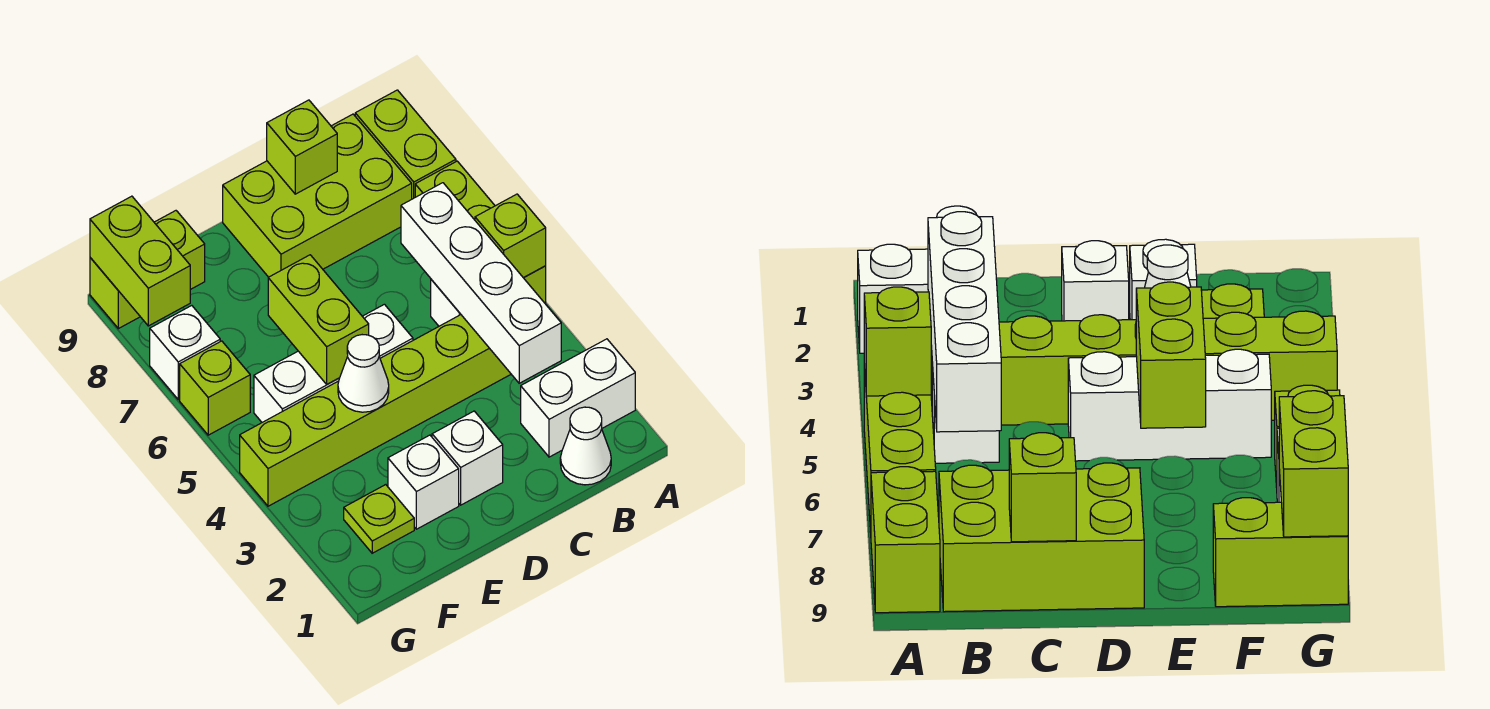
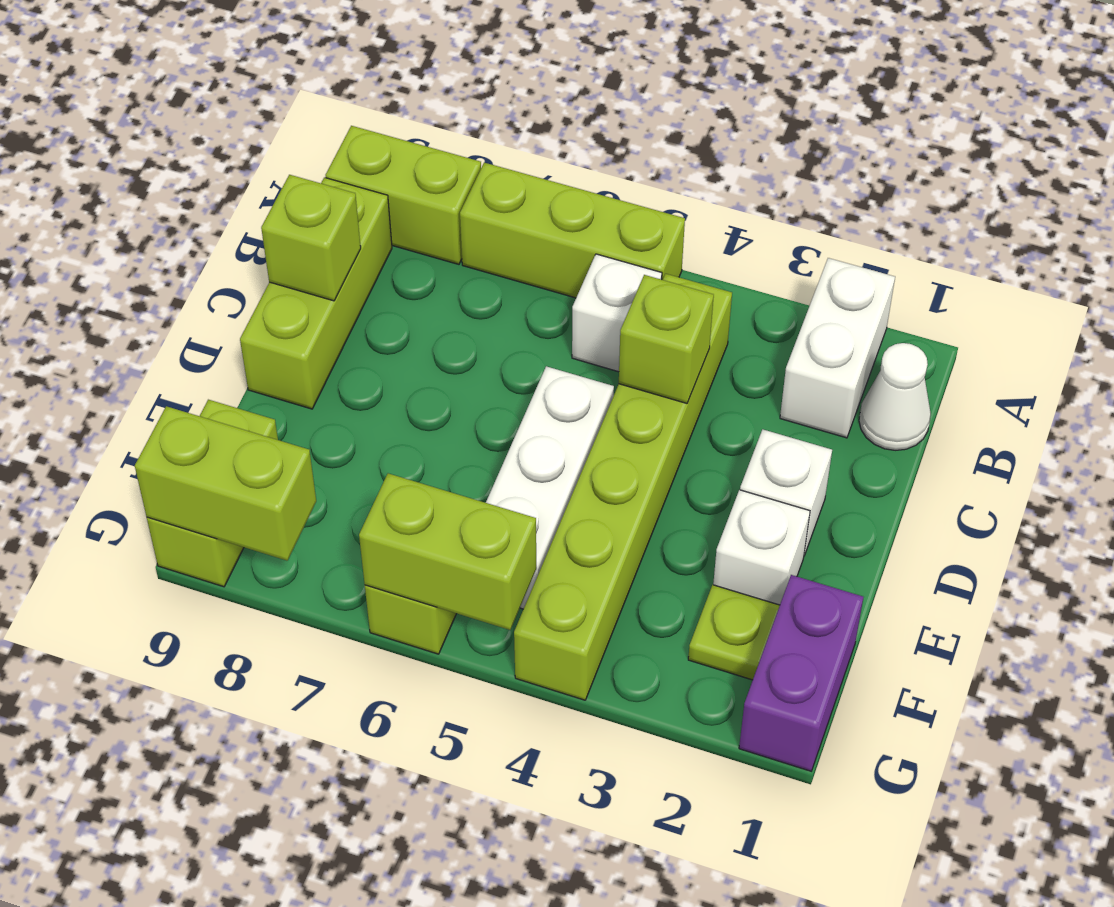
lime brick A5 level 2 -> lime brick C4 level 2
white brick B3:B6 level 2 -> none
lime brick B8:D9 level 1 -> lime brick B9:D9 level 1
white cone E4 level 2 -> none
lime brick E5:E6 level 2 -> lime brick G5:G6 level 2
none -> purple brick F1:G1 level 1
white brick G7 level 1 -> none

